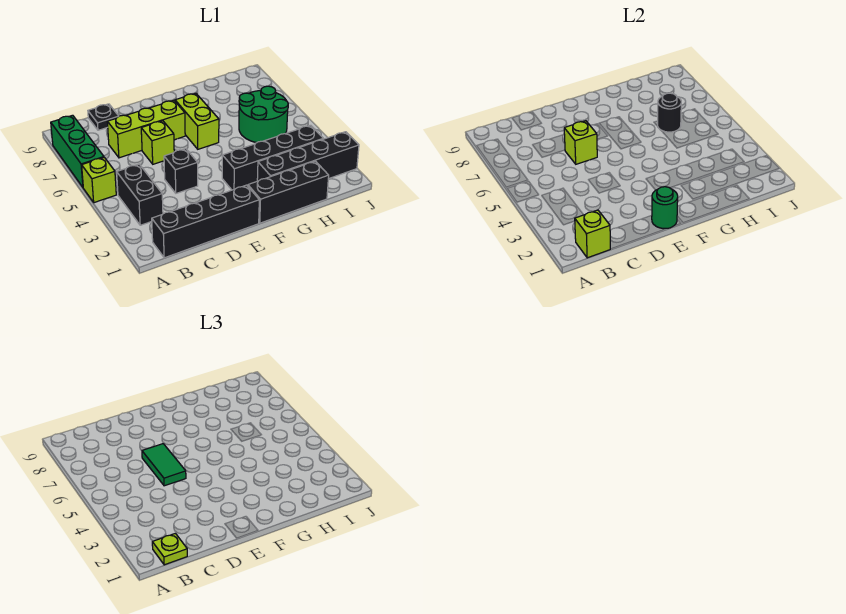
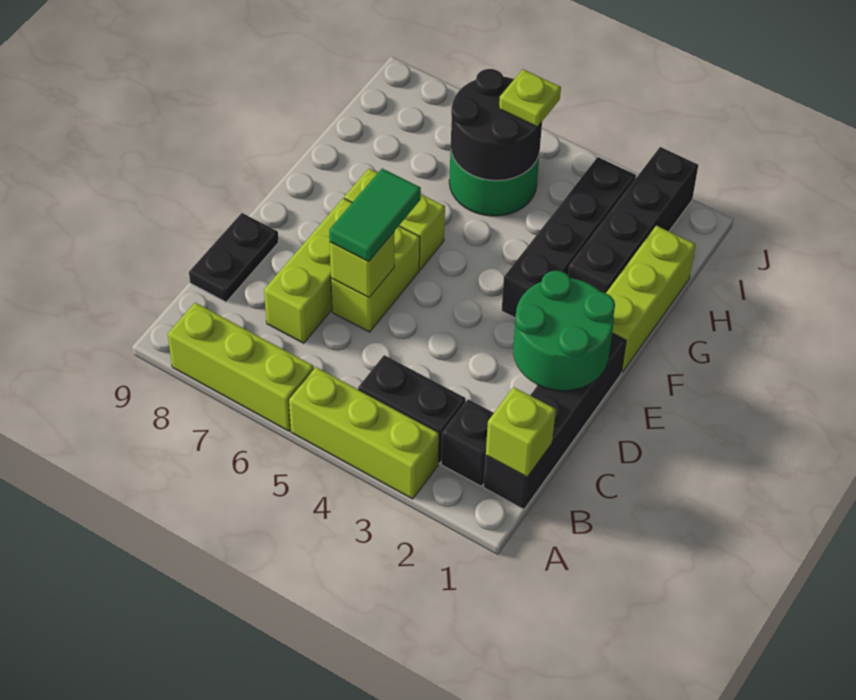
lime brick A5 level 1 -> lime brick A3:A5 level 1
green brick A6:A8 level 1 -> lime brick A6:A8 level 1
lime plate B1 level 3 -> lime plate I5 level 3
black plate C9 level 1 -> black plate C9:D9 level 1
black brick D4 level 1 -> black brick B2 level 1
green tile D5:D6 level 3 -> green tile D6:E6 level 3
lime brick D6 level 1 -> lime brick D6:E6 level 1
green round brick E1 level 2 -> green round brick D1:E2 level 2
black brick F1:H1 level 1 -> lime brick F1:H1 level 1
black round brick H6 level 2 -> black round brick H5:I6 level 2

